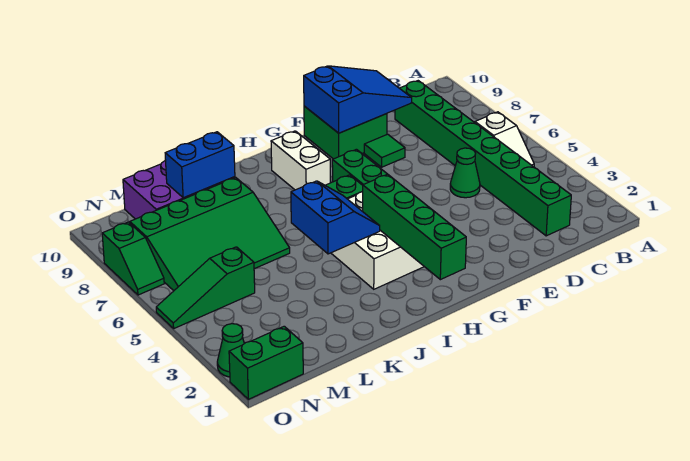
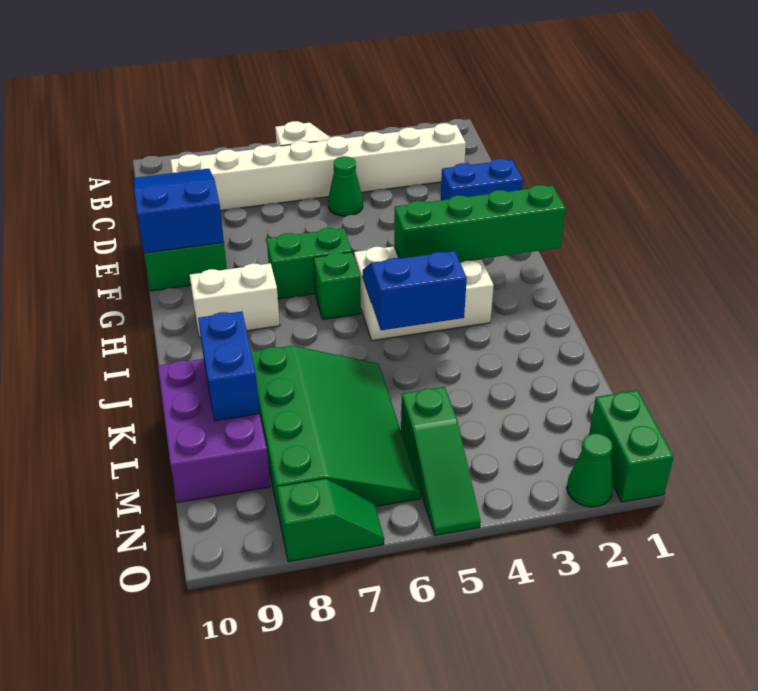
green brick C2:C9 level 1 -> white brick C2:C9 level 1
none -> blue brick E1:E2 level 1
green tile E8 level 1 -> none

